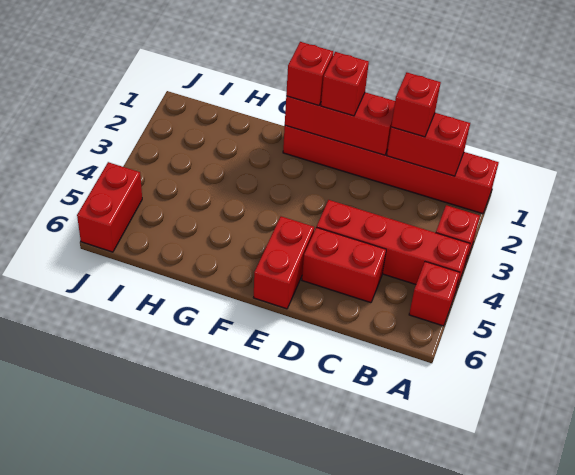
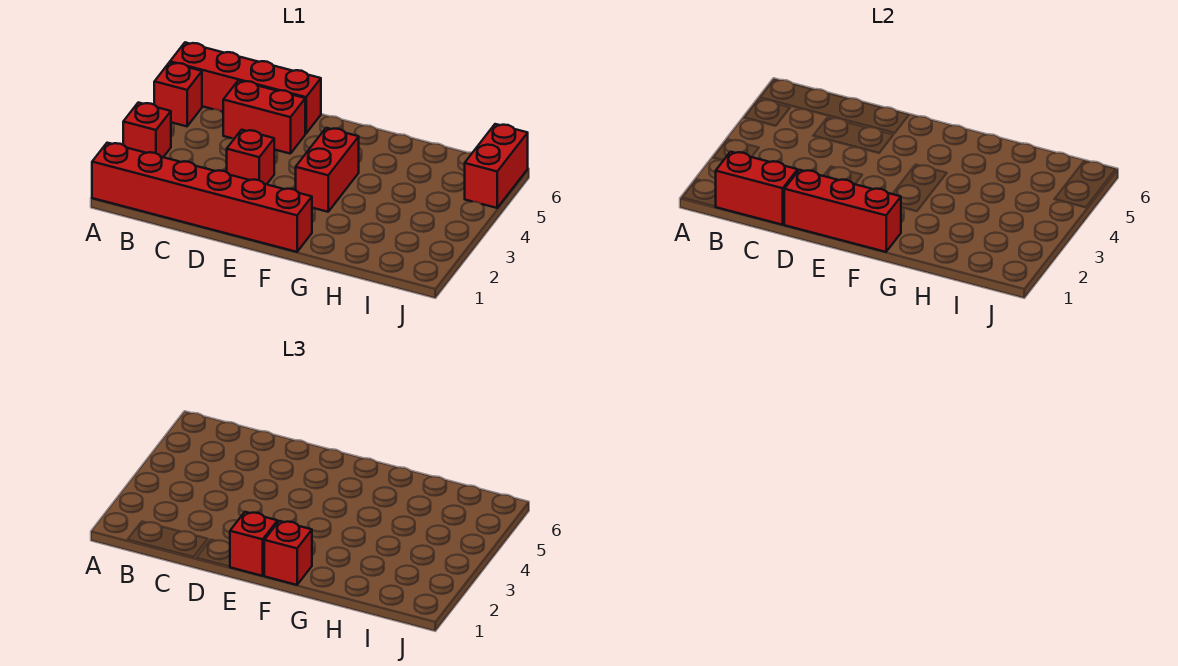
red brick A4:D4 level 1 -> red brick A6:D6 level 1
red brick C1 level 3 -> red brick D3 level 1
red brick E5:E6 level 1 -> red brick F3:F4 level 1

